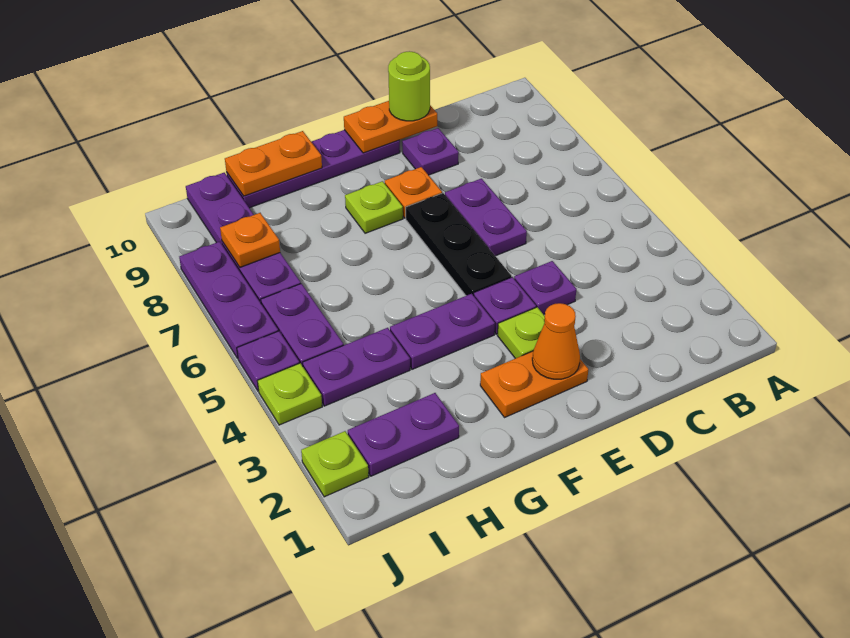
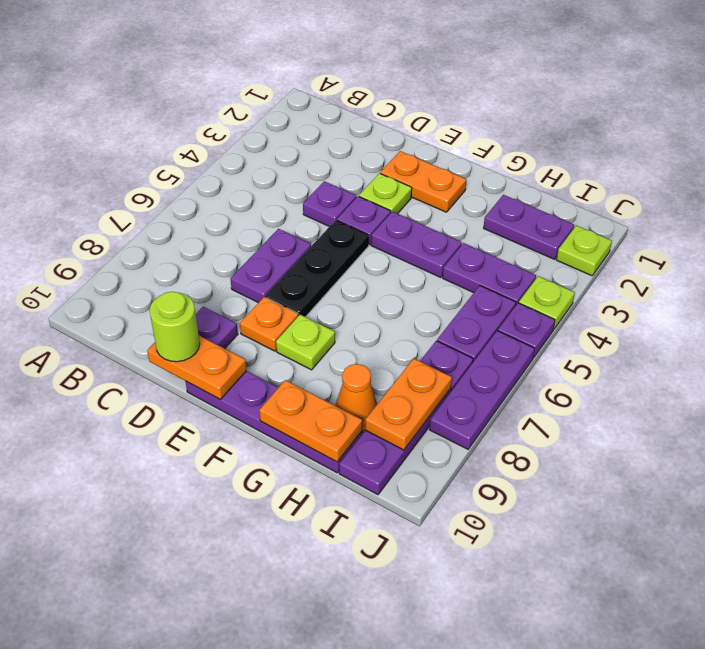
orange cone E2 level 2 -> orange cone H9 level 1
orange plate I8 level 2 -> orange plate I8:I9 level 2

